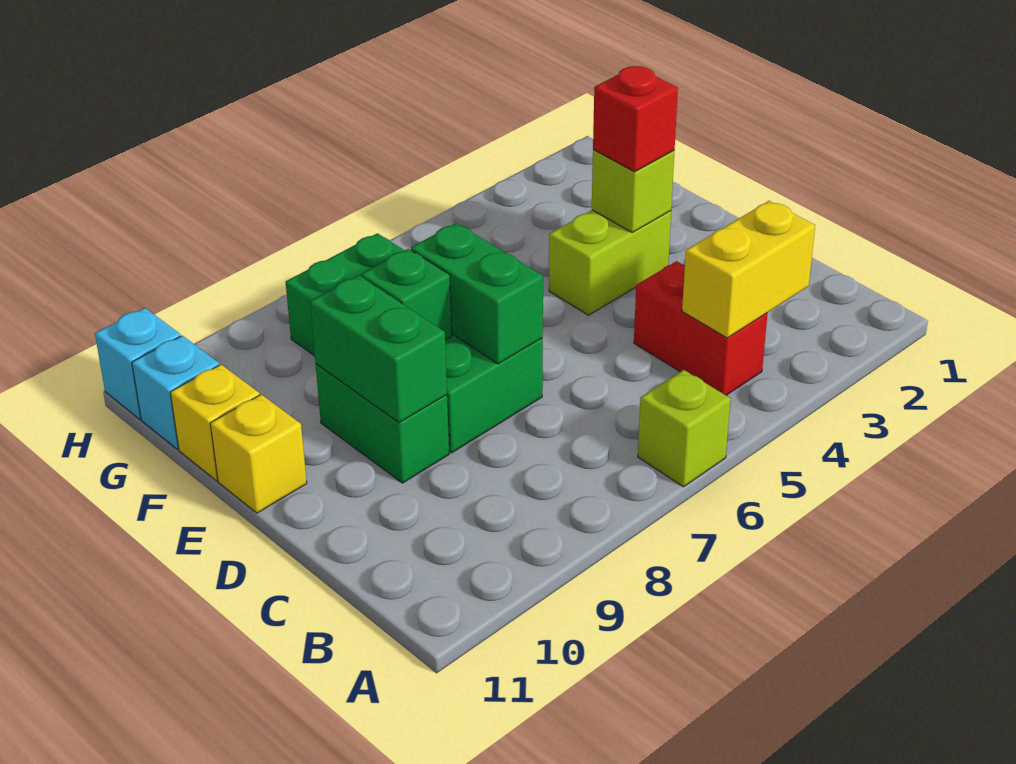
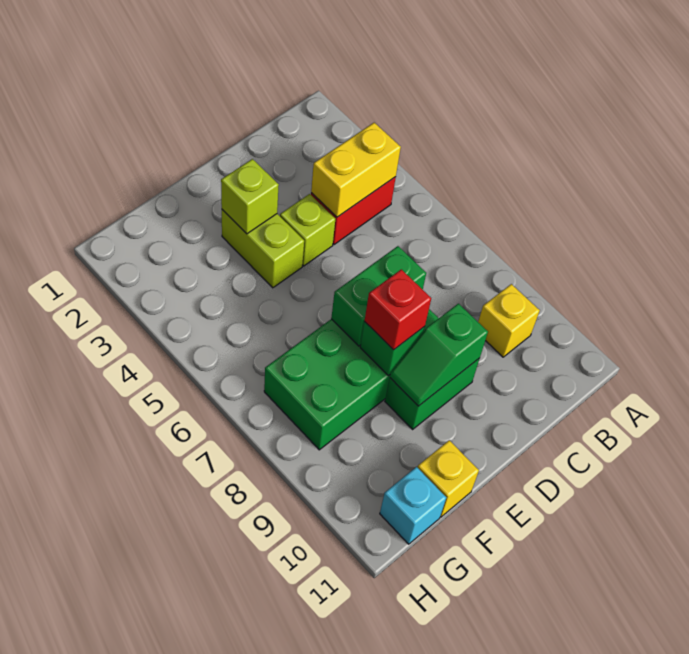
lime brick A6 level 1 -> lime brick D4 level 1
yellow brick B3:B4 level 2 -> yellow brick B4:C4 level 2
green brick D9:E9 level 2 -> green slope D9:E9 level 2 top D
red brick E3 level 3 -> red brick E8 level 3
yellow brick E11 level 1 -> yellow brick B9 level 1
cyan brick H11 level 1 -> none

